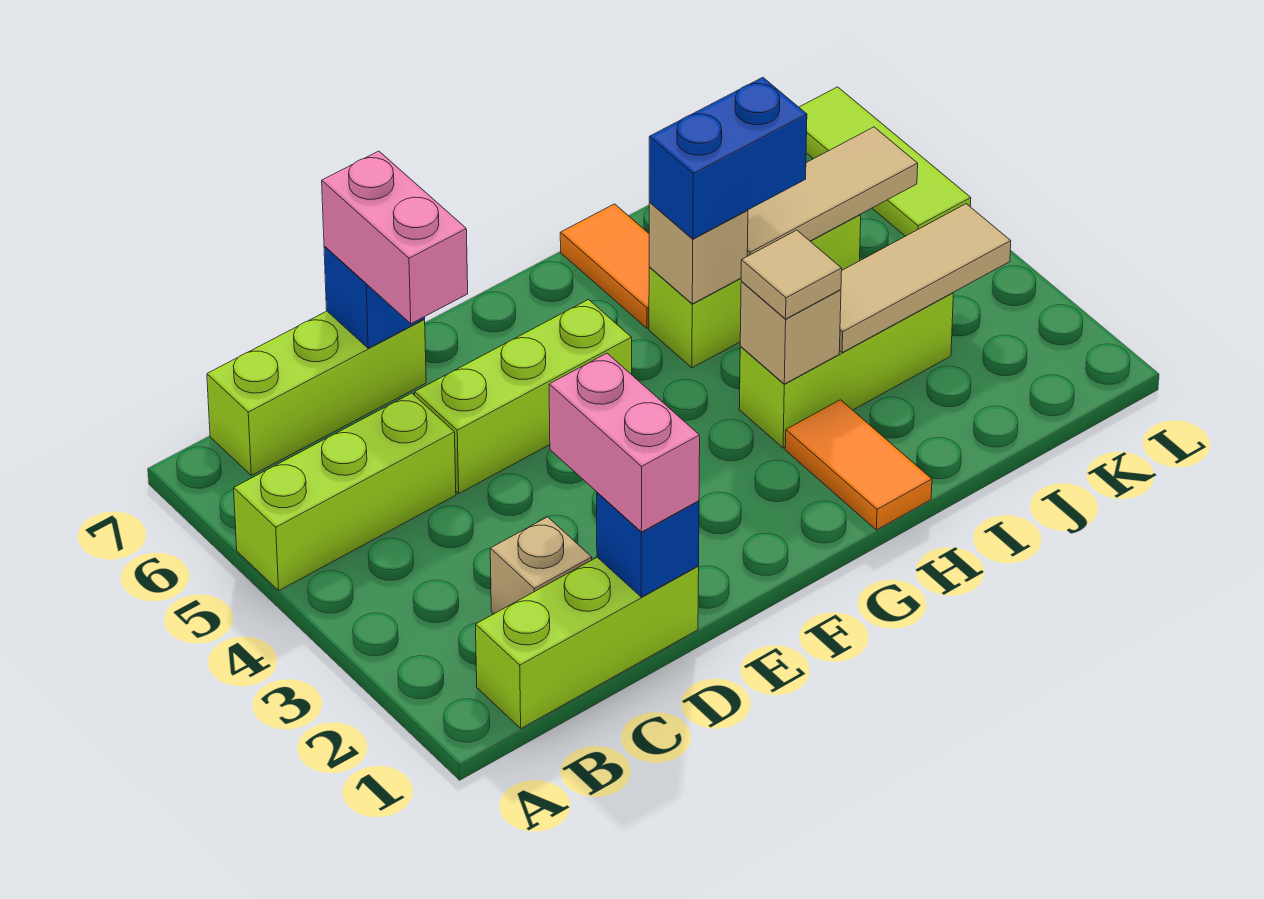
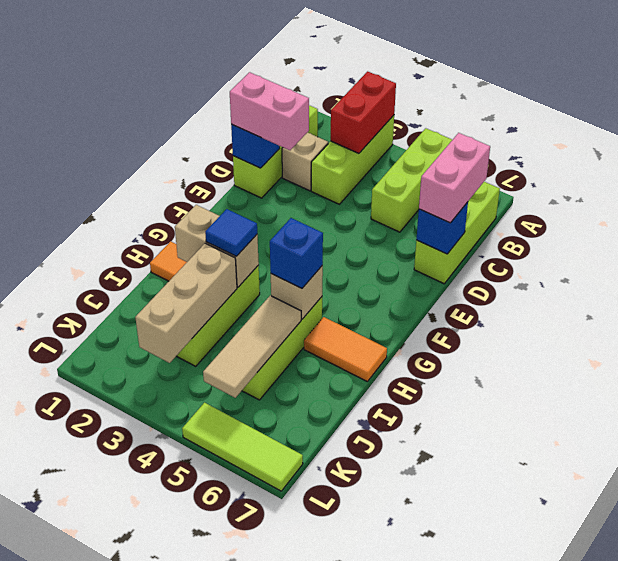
none -> red brick A3:B3 level 2
lime brick D5:F5 level 1 -> lime brick A3:C3 level 1
pink brick D6:D7 level 3 -> pink brick C7:D7 level 3
tan brick H3 level 2 -> tan brick H2:H3 level 2
tan tile H3 level 3 -> blue tile H3 level 3
blue brick H5:I5 level 3 -> blue brick H5 level 3
tan tile I3:K3 level 2 -> tan brick I3:K3 level 2

